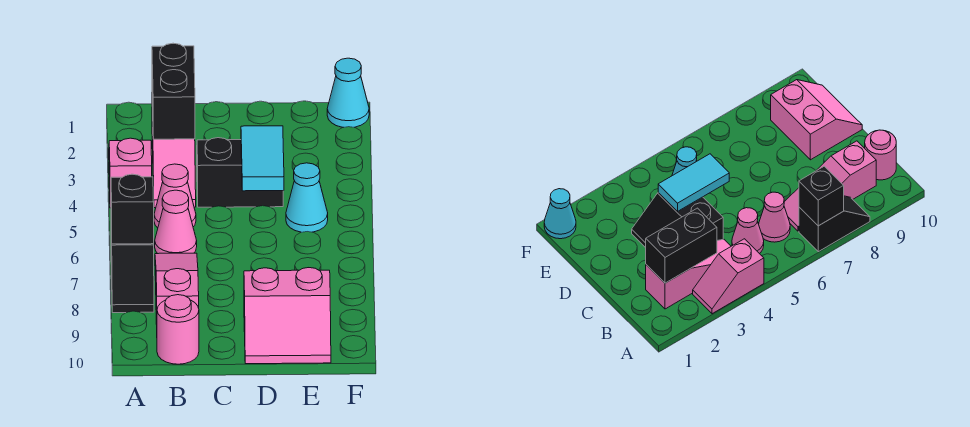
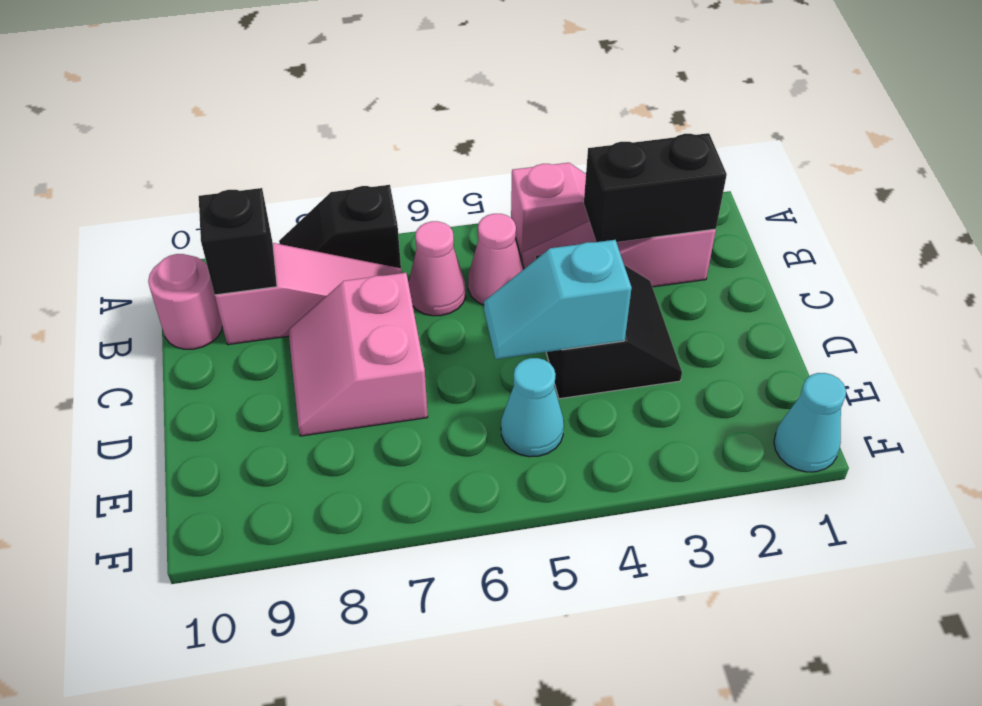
black brick A7 level 2 -> black brick B9 level 2
cyan tile D4:D5 level 2 -> cyan slope D4:D5 level 2 top 4
pink slope D9:E10 level 1 top 9 -> pink slope C7:D8 level 1 top 7

